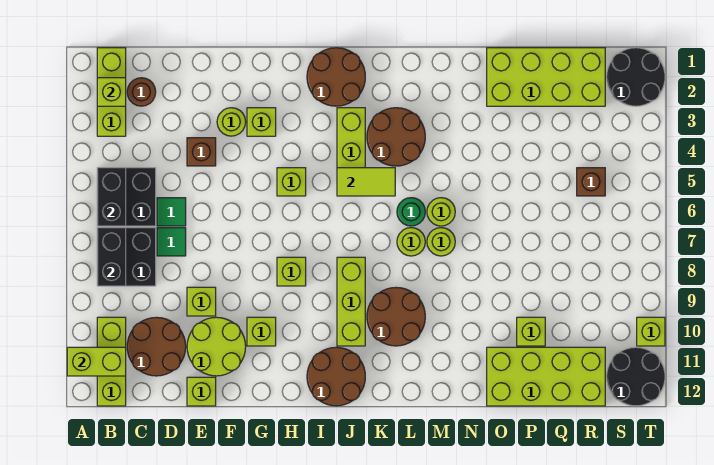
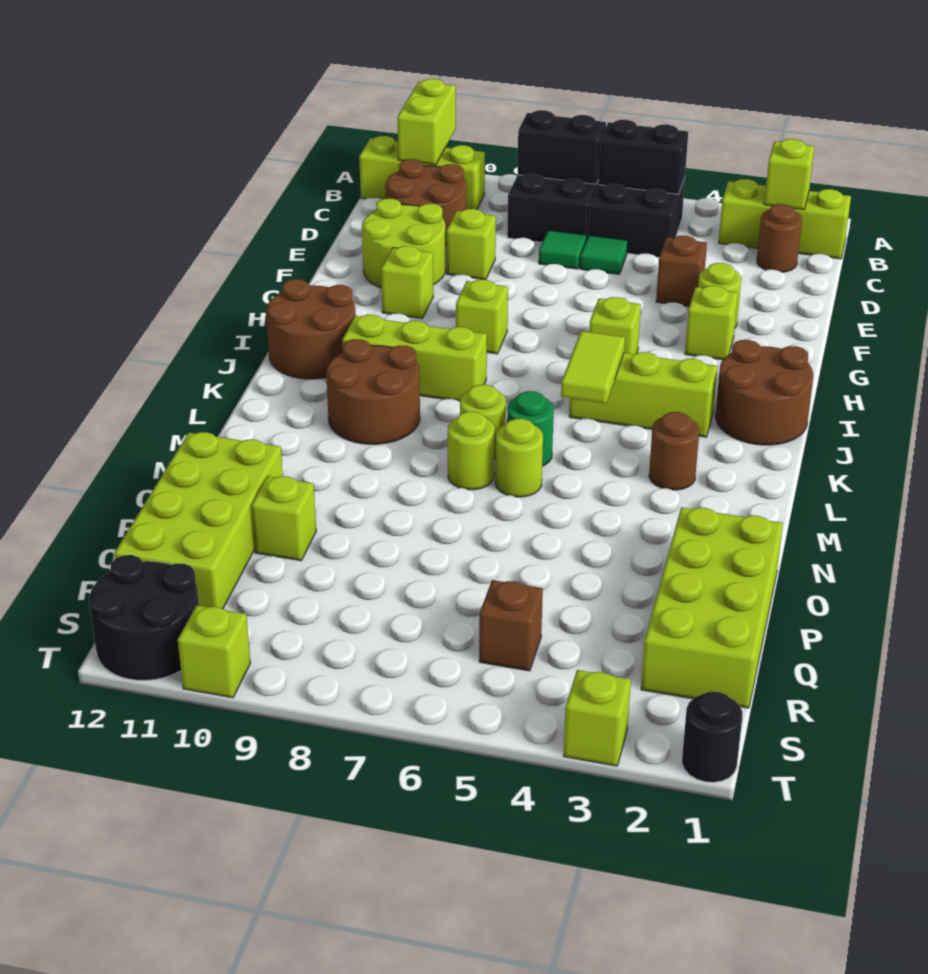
lime brick E12 level 1 -> lime brick T3 level 1
brown round brick K3:L4 level 1 -> brown round brick L3 level 1
black round brick S1:T2 level 1 -> black round brick T1 level 1

